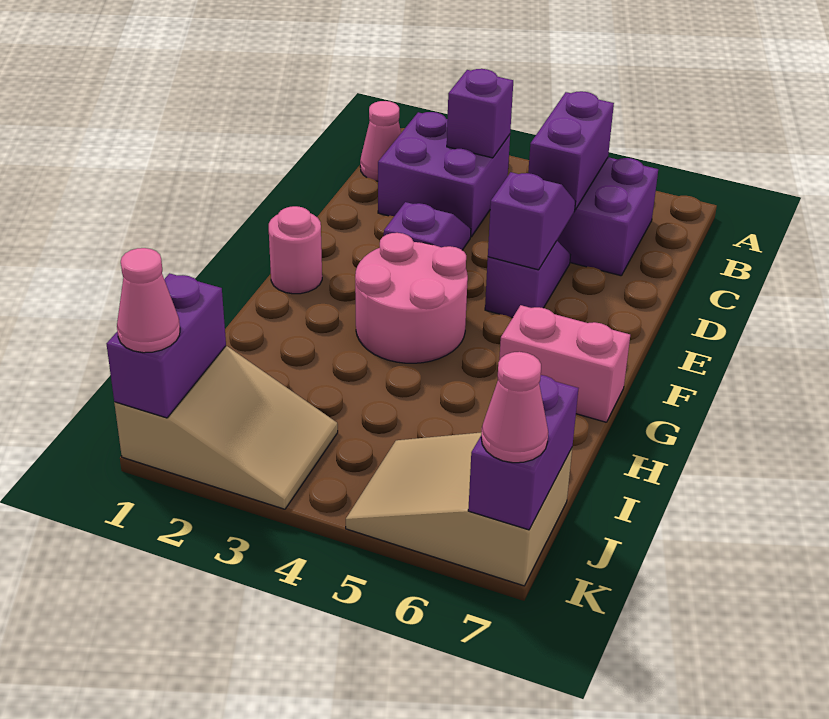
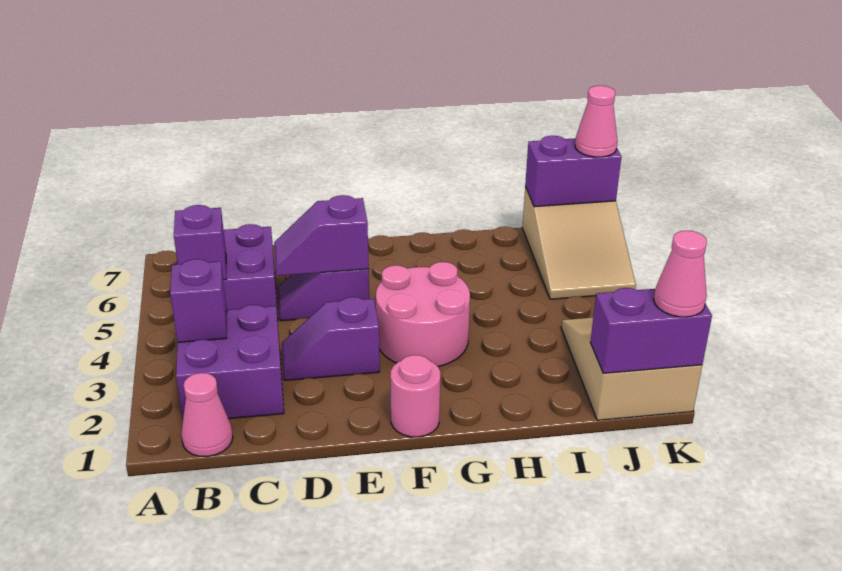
purple brick B5:C5 level 2 -> purple brick B5 level 2
pink brick G6:G7 level 1 -> none

